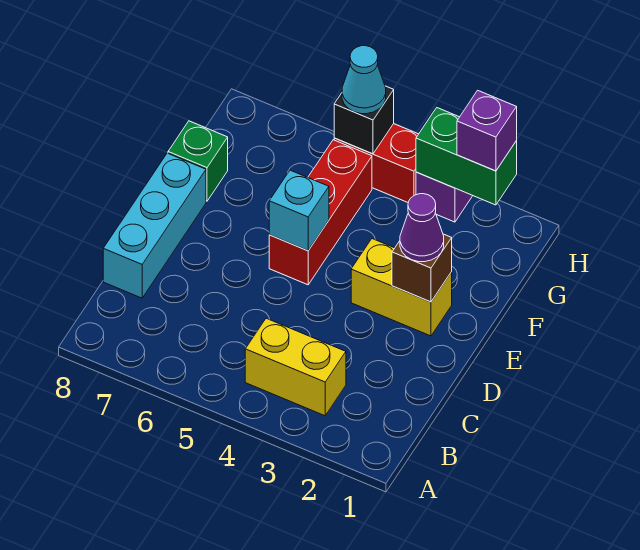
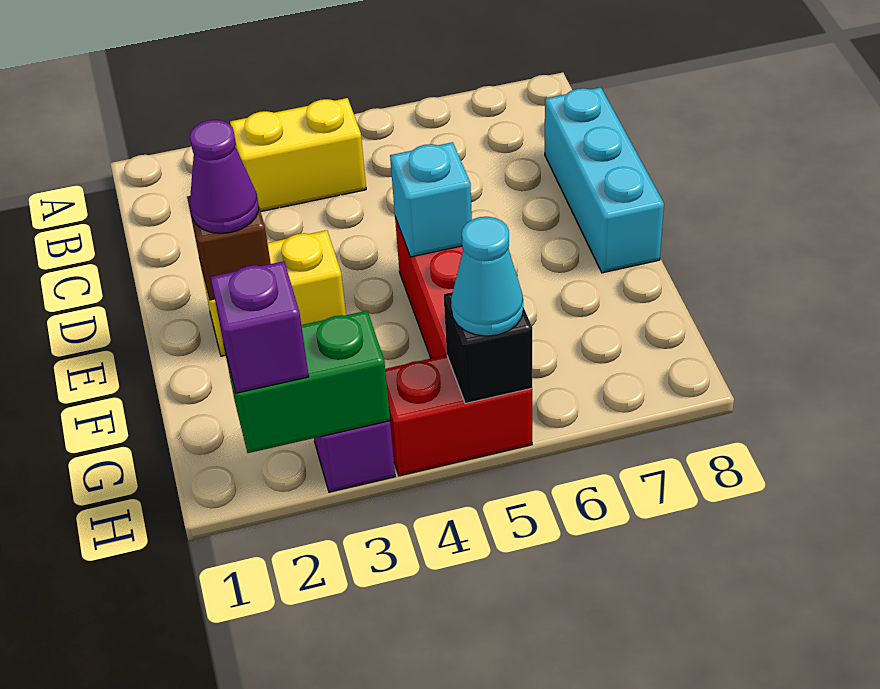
green brick F8 level 1 -> none

